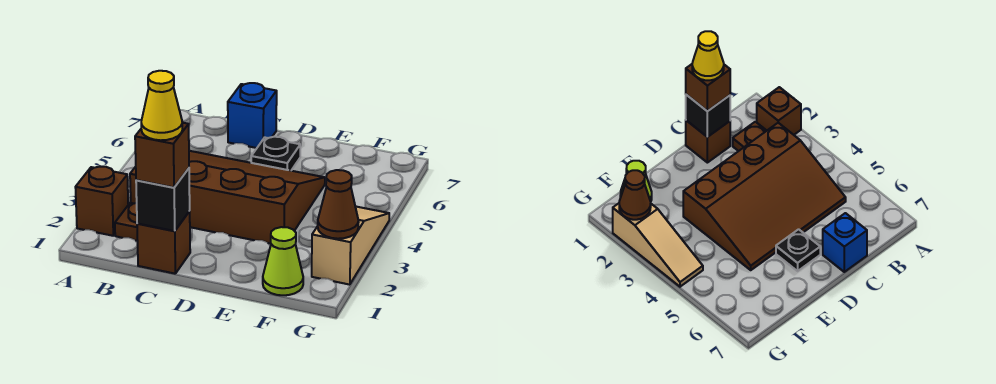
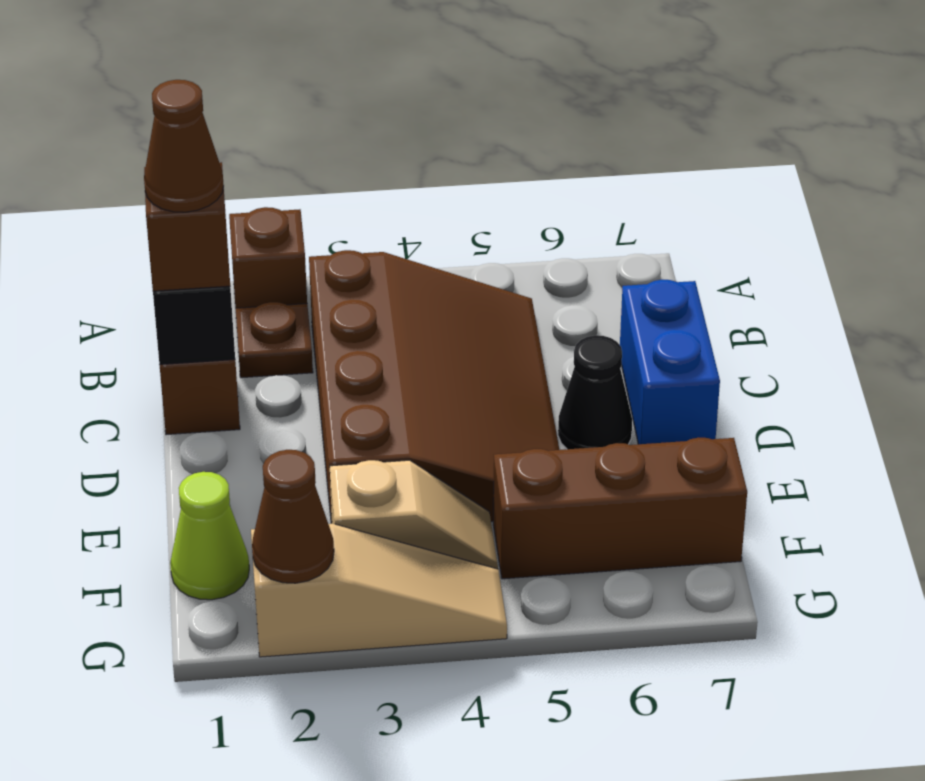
yellow cone C1 level 4 -> brown cone C1 level 4
blue brick C7 level 1 -> blue brick C7:D7 level 1
black plate D6 level 1 -> black cone D6 level 1
none -> tan slope F3:F4 level 1 top 3
none -> brown brick F5:F7 level 1

